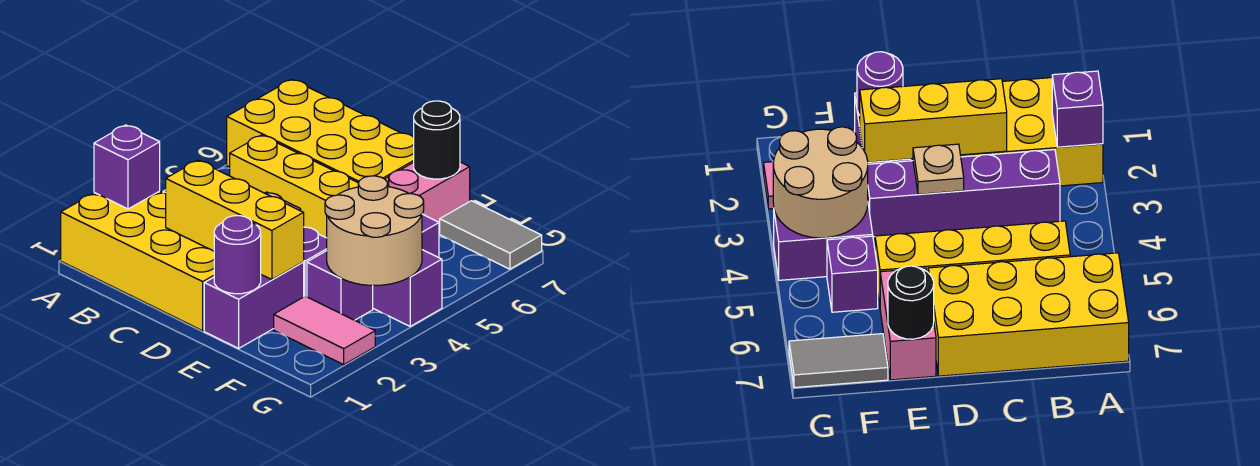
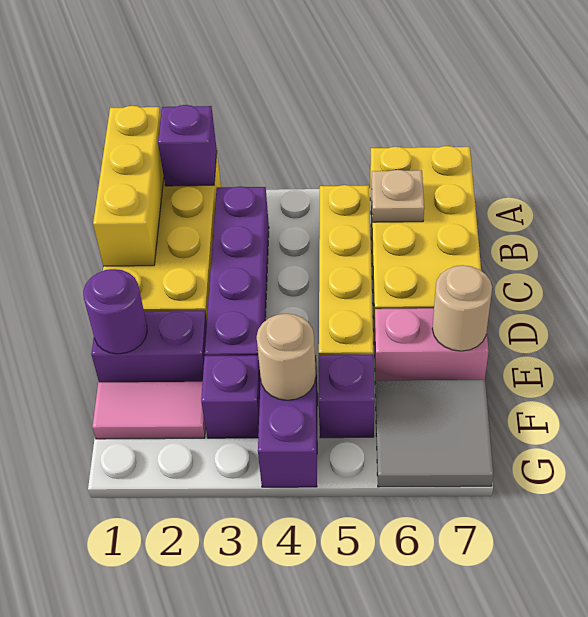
yellow brick C2:E2 level 2 -> yellow brick A1:C1 level 2
tan plate D3 level 2 -> tan plate B6 level 2
black round brick E7 level 2 -> tan round brick E7 level 2
pink tile F2:G2 level 1 -> pink tile F1:F2 level 1
tan round brick F3:G4 level 2 -> tan round brick F4 level 2
grey tile F7:G7 level 1 -> grey tile F6:G7 level 1

